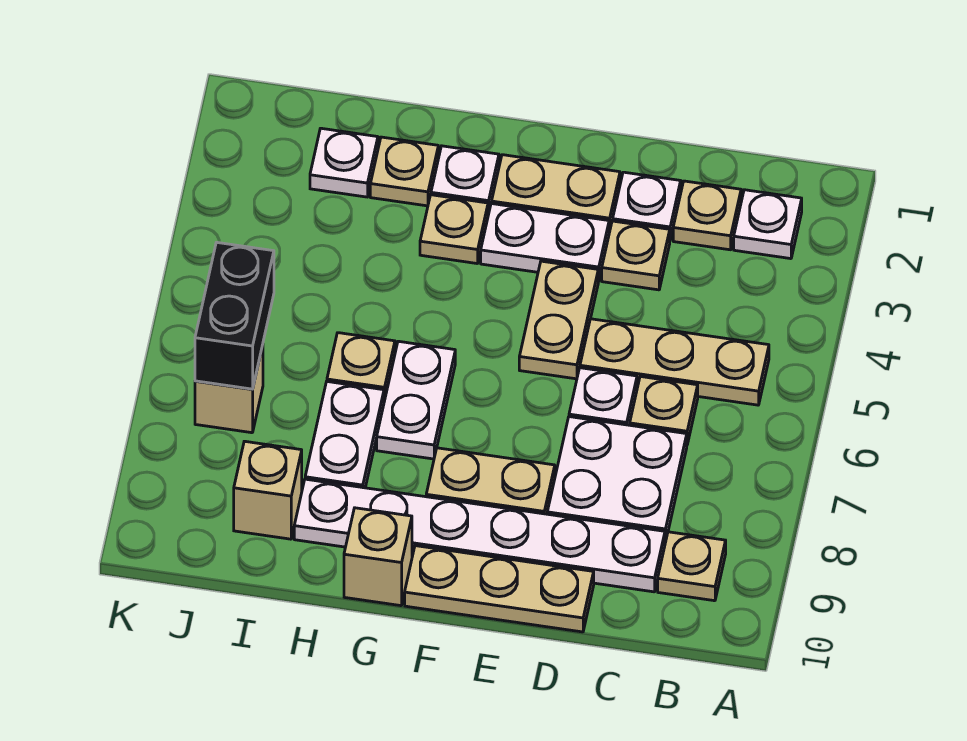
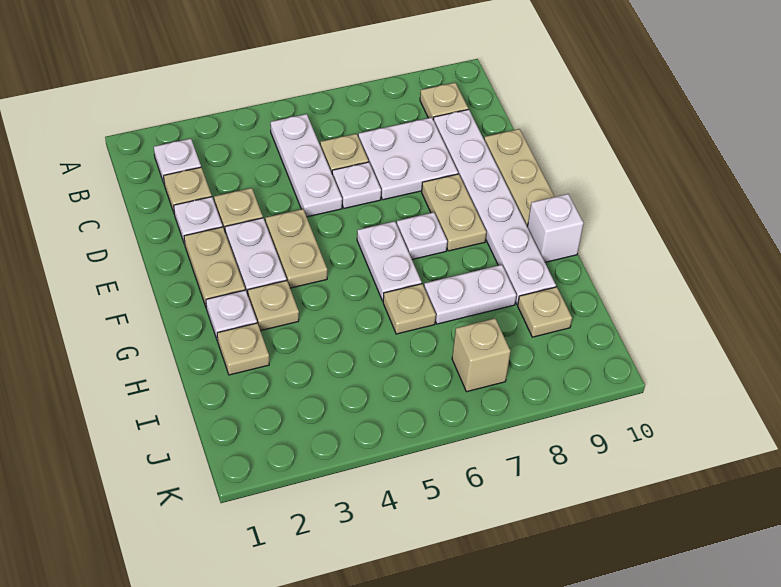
tan plate B5:D5 level 1 -> white plate B5:D5 level 1
tan plate E4:E5 level 1 -> tan plate E4:F4 level 1
white plate G6:G7 level 1 -> white plate F6:G6 level 1
tan brick G10 level 1 -> white brick G10 level 1
white plate I2 level 1 -> white plate F7 level 1
tan brick I9 level 1 -> tan plate I9 level 1
black brick J6:J7 level 2 -> none

